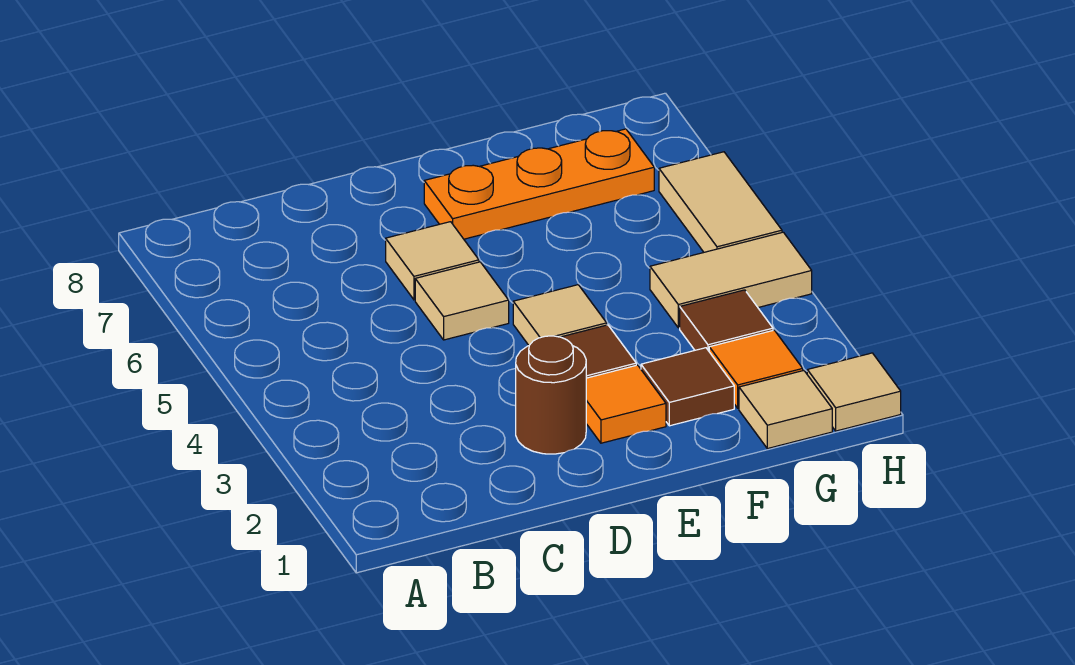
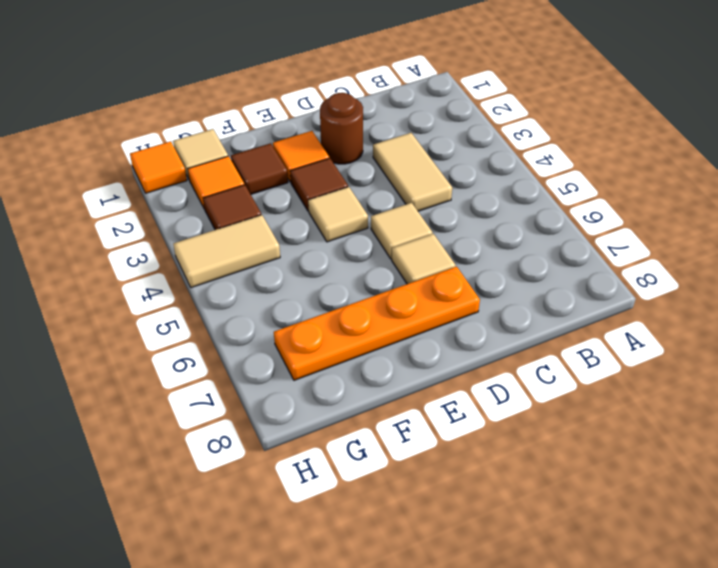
orange plate E7:G7 level 1 -> orange plate D7:G7 level 1
tan tile H1 level 1 -> orange tile H1 level 1
tan tile H5:H6 level 1 -> tan tile C3:C4 level 1

